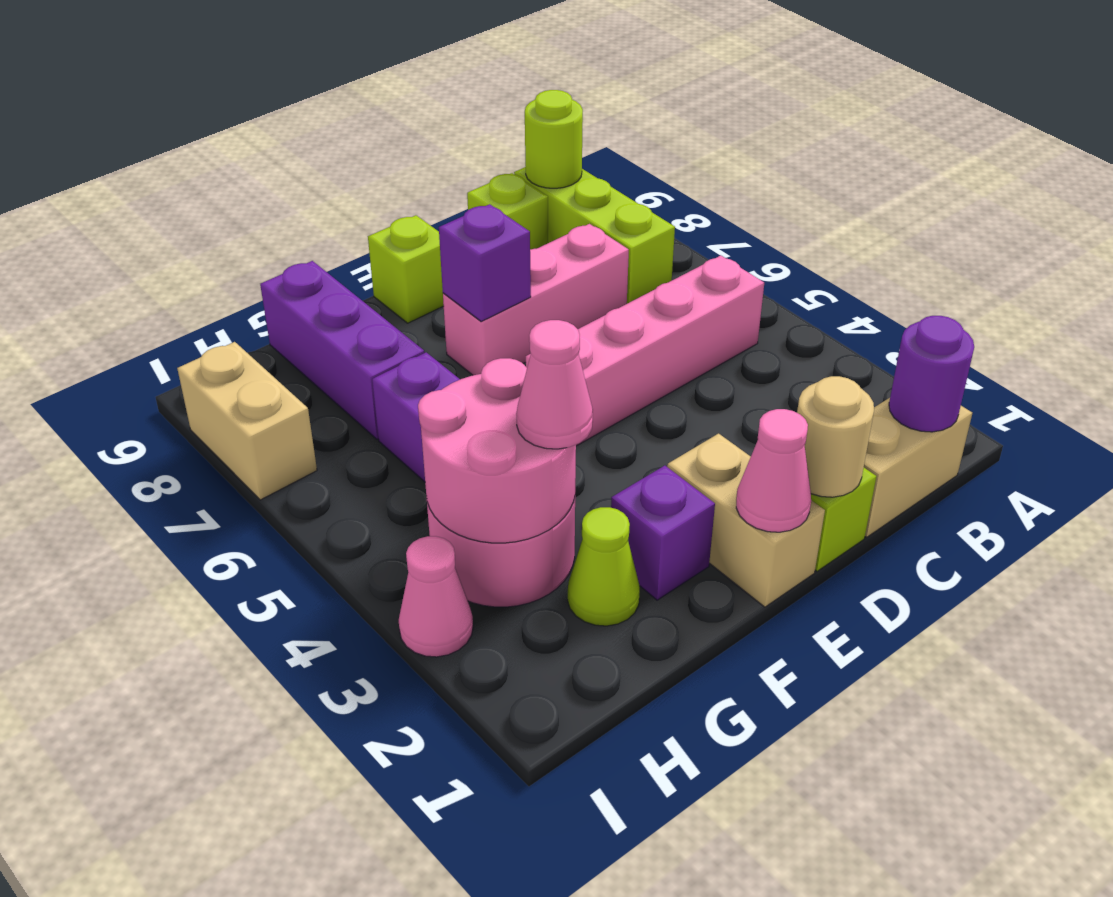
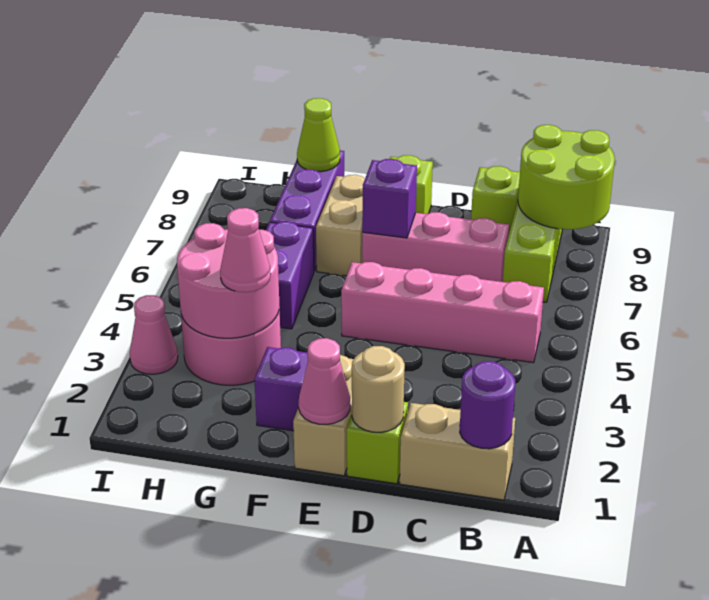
lime round brick B9 level 2 -> lime round brick A8:B9 level 2
lime cone G2 level 1 -> lime cone G9 level 2
tan brick I7:I8 level 1 -> tan brick F7:F8 level 1

